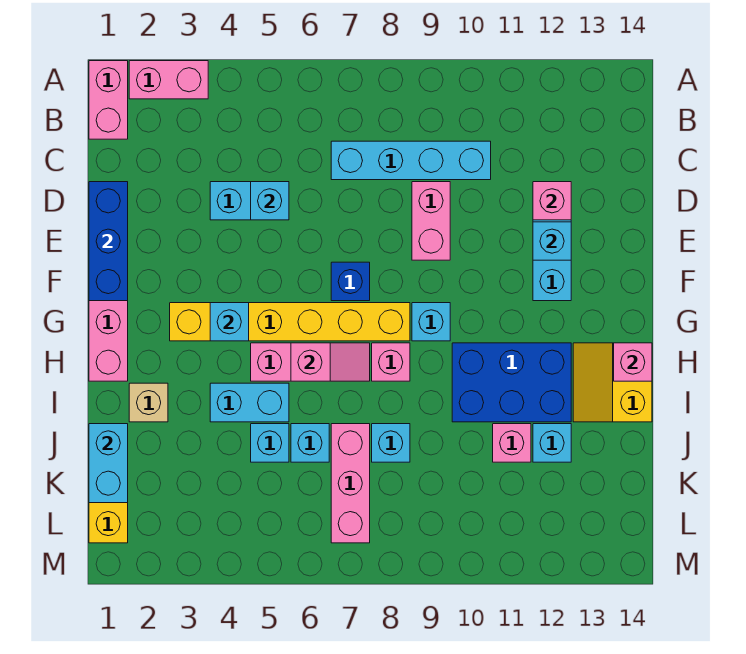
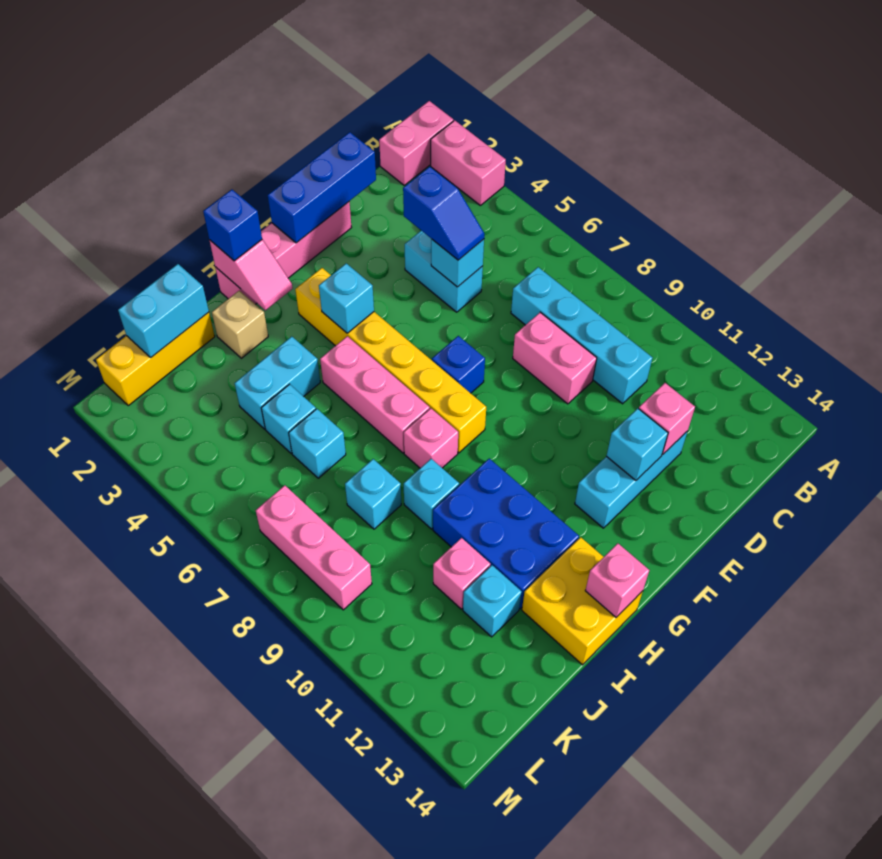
none -> blue slope D4:D5 level 3 top 4
pink brick D9:E9 level 1 -> pink brick D8:D9 level 1
cyan brick G9 level 1 -> cyan brick I9 level 1
none -> blue brick H1 level 3
pink slope H6:H7 level 2 top 6 -> pink slope H1:H2 level 2 top 1
yellow slope H13:I14 level 1 top 14 -> yellow brick H13:I14 level 1
cyan brick I4:I5 level 1 -> cyan brick I4:J4 level 1
pink brick J7:L7 level 1 -> pink brick L7:L9 level 1

